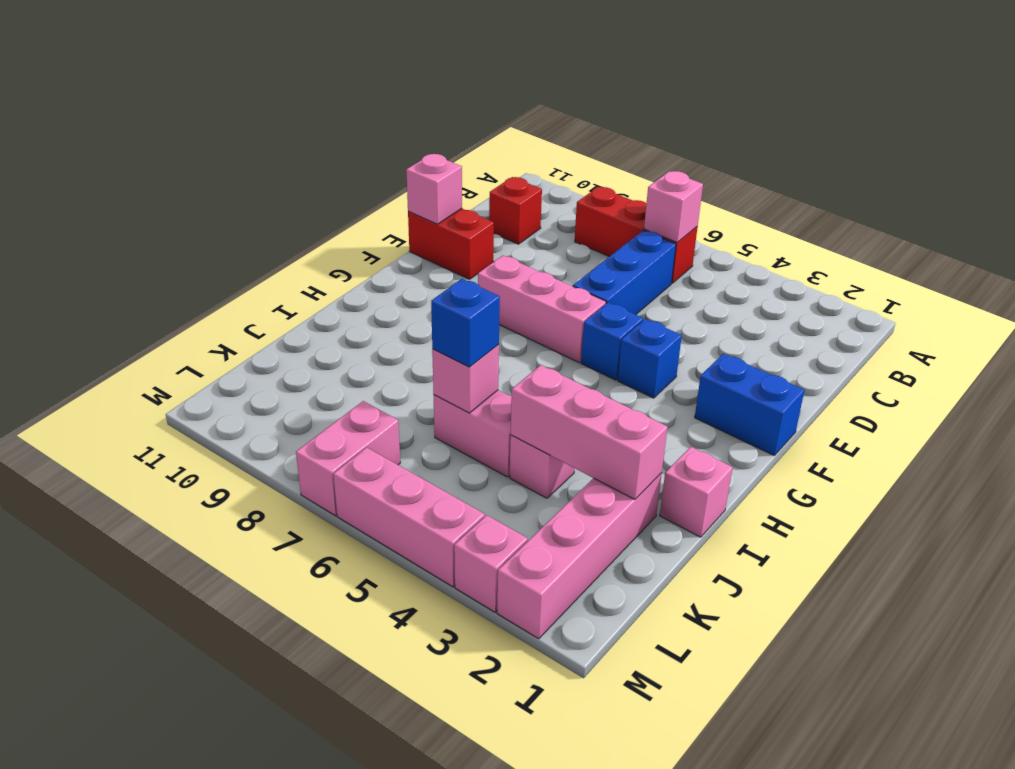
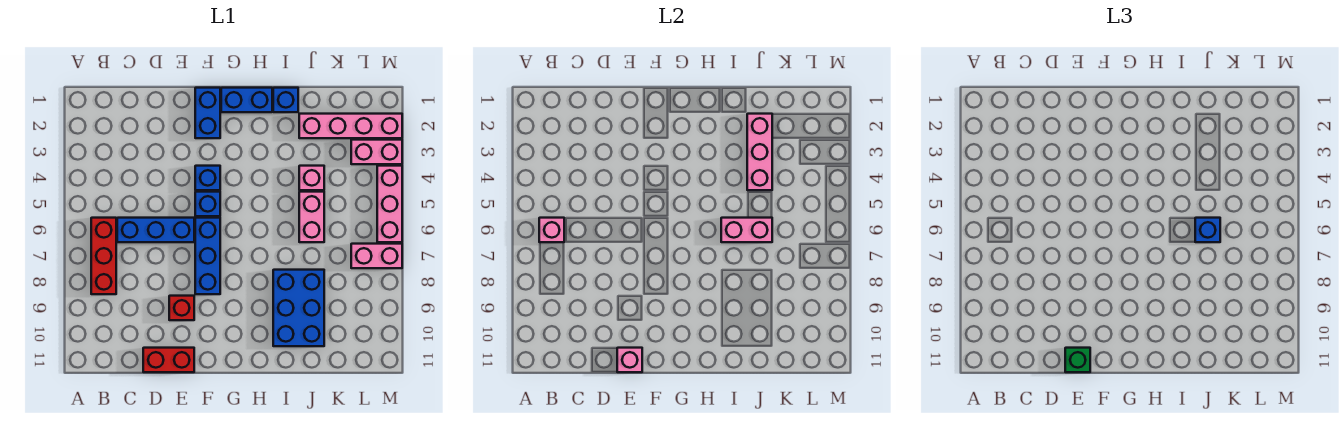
red brick C10 level 1 -> red brick E9 level 1
red brick E10:E11 level 1 -> red brick D11:E11 level 1
none -> green brick E11 level 3
pink brick F6:F8 level 1 -> blue brick F6:F8 level 1
none -> blue brick G1:H1 level 1
pink brick I1 level 1 -> blue brick I1 level 1
none -> blue brick I8:J10 level 1
pink brick J6 level 2 -> pink brick I6:J6 level 2
pink brick M3 level 1 -> pink brick L3:M3 level 1

